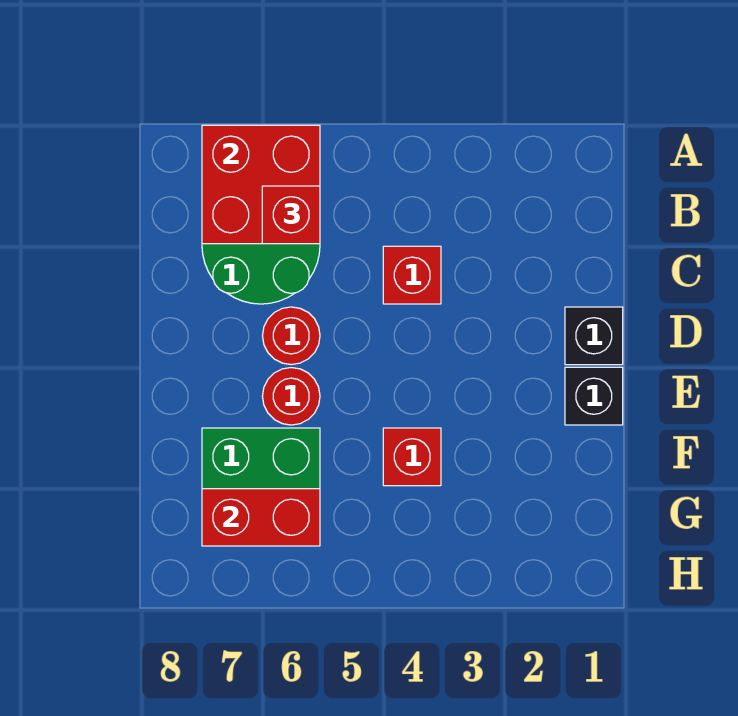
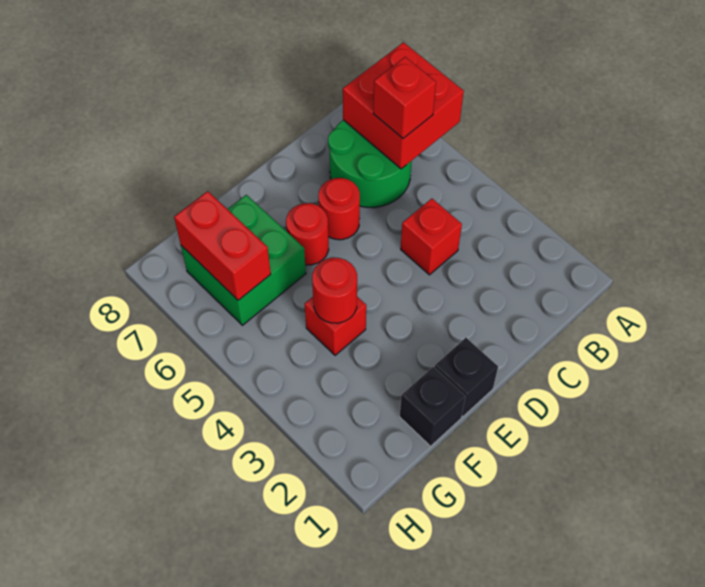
black brick D1 level 1 -> black brick F1 level 1
none -> red round brick F4 level 2

